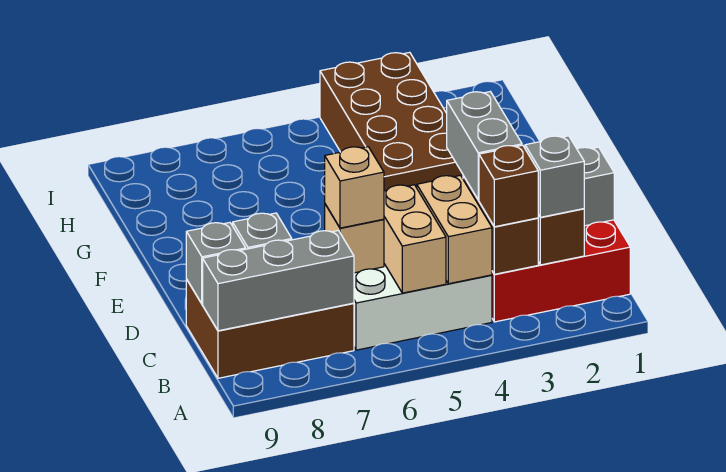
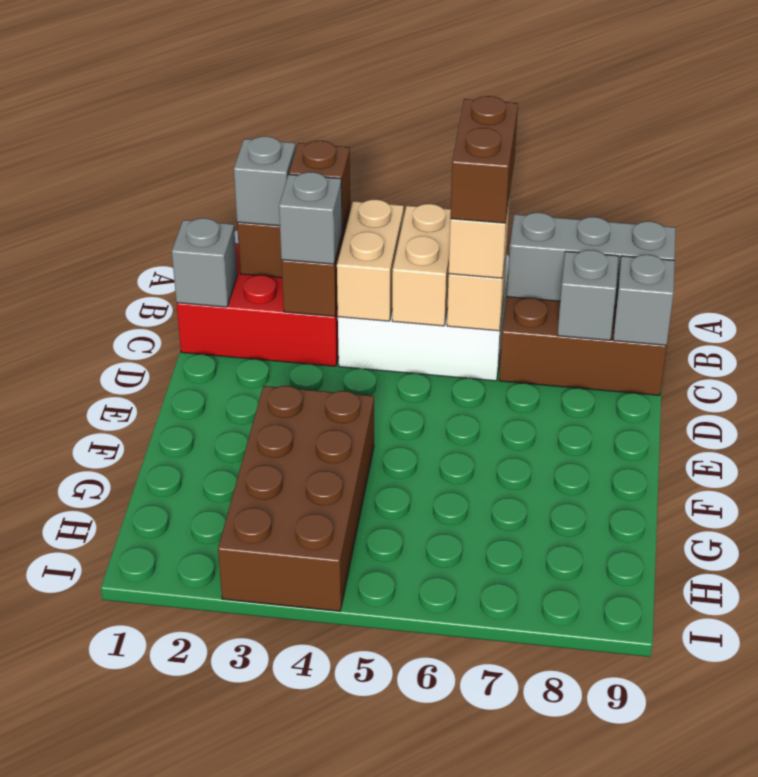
none -> brown brick B6:C6 level 4
grey brick C3:D3 level 3 -> grey brick C3 level 3

